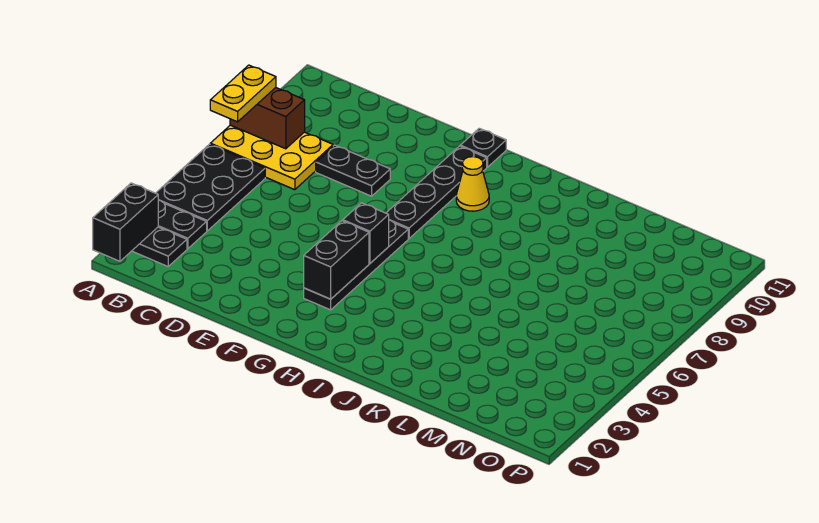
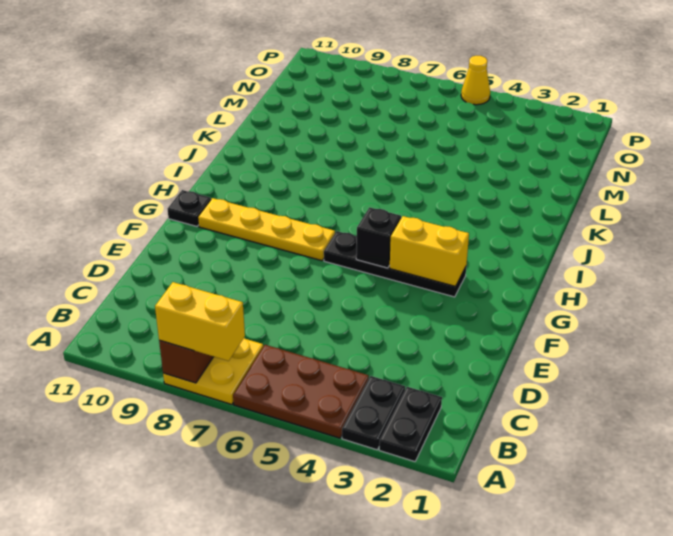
black brick A1:A2 level 2 -> none
black plate A4:B6 level 1 -> brown plate A4:B6 level 1
yellow plate A7:C8 level 1 -> yellow plate A7:B8 level 1
yellow plate A7:A8 level 3 -> yellow brick A7:A8 level 3
black plate D8:E8 level 1 -> none
black brick G3:G4 level 2 -> yellow brick G3:G4 level 2
black plate G7:G10 level 1 -> yellow plate G7:G10 level 1
yellow cone H9 level 1 -> yellow cone P5 level 1

